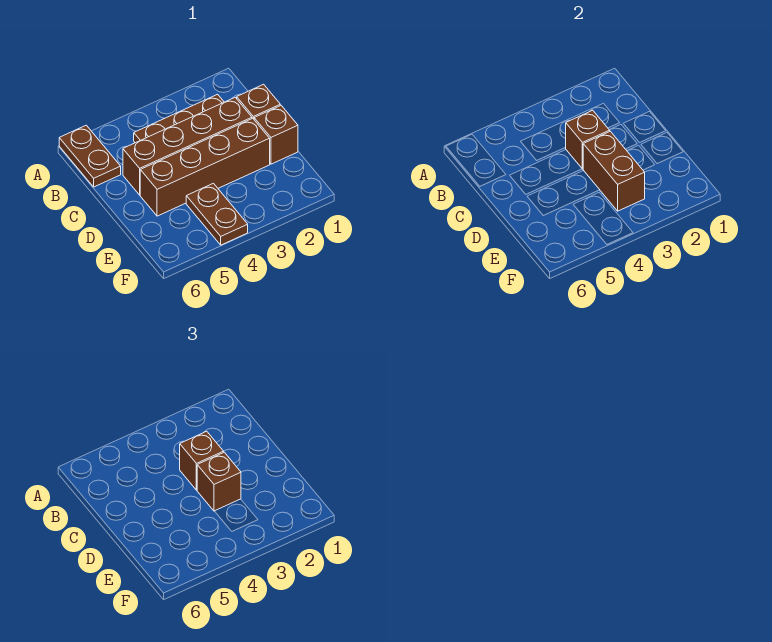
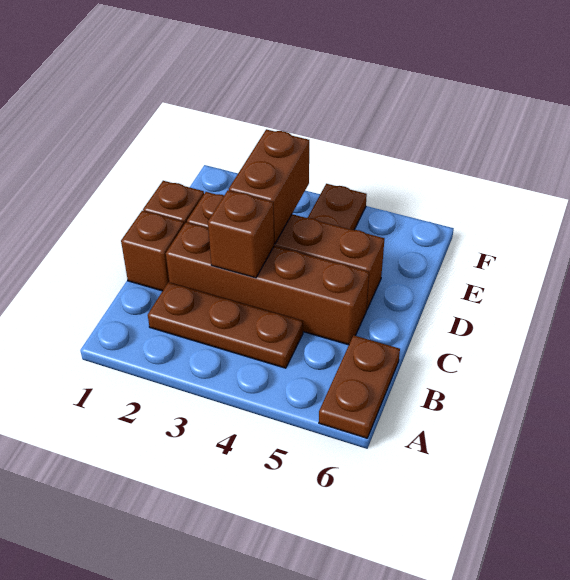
brown brick C3 level 3 -> none
brown brick D3 level 3 -> none

